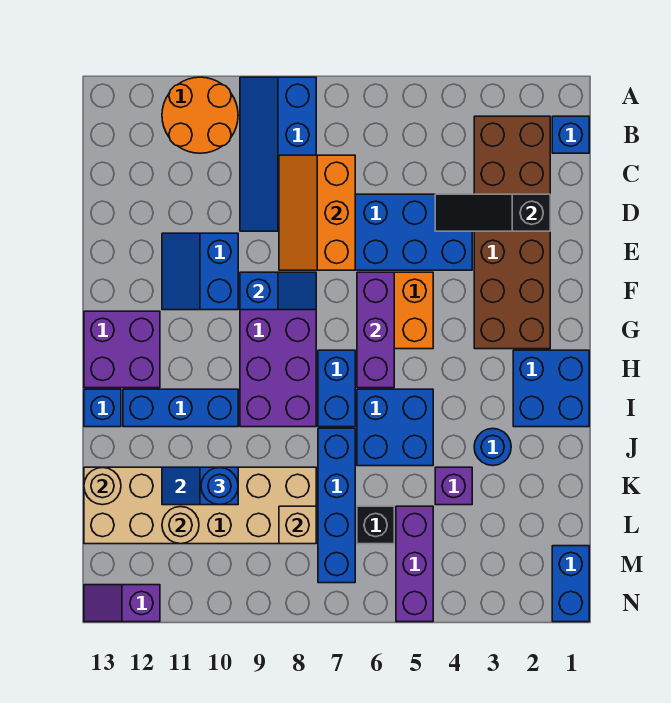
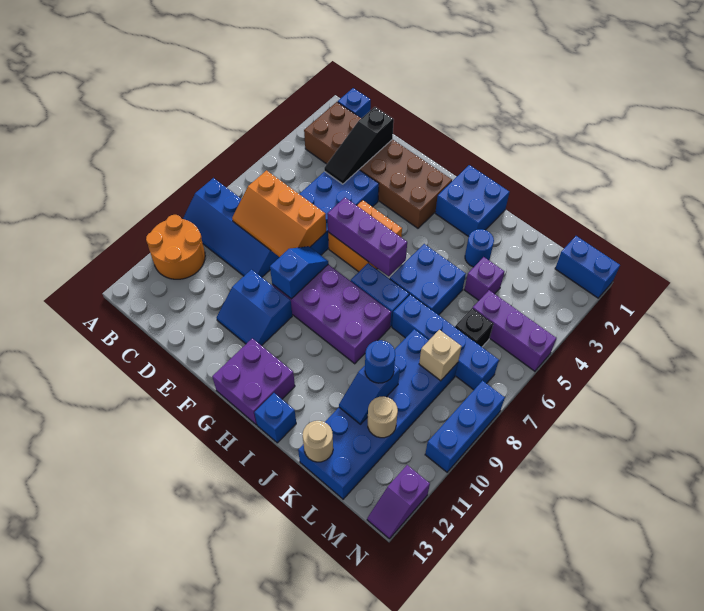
blue brick I10:I12 level 1 -> blue brick N8:N10 level 1
tan brick K8:L13 level 1 -> blue brick K8:L13 level 1

